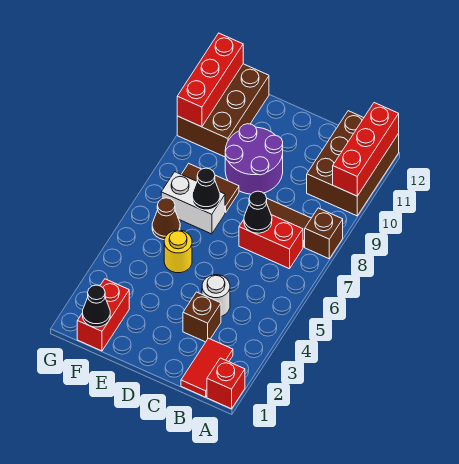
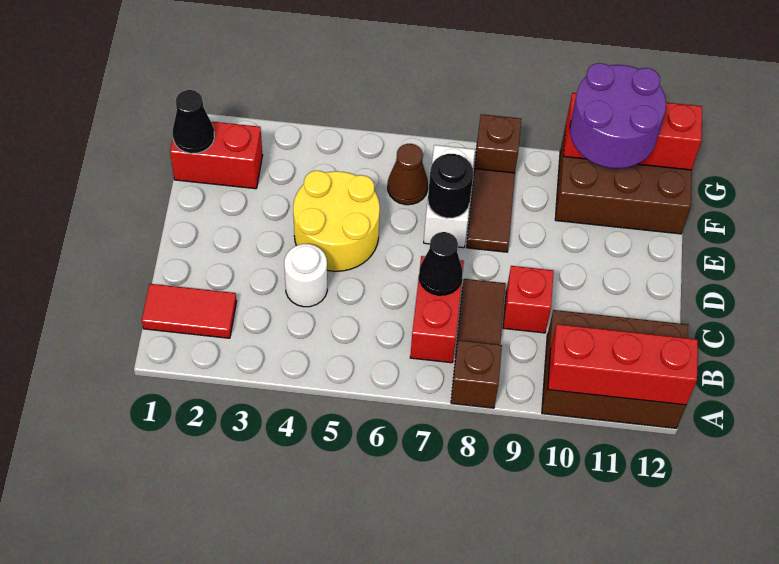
red brick A1 level 1 -> red brick C9 level 1
brown brick C3 level 1 -> brown brick G8 level 1
purple round brick D9:E10 level 1 -> purple round brick F10:G11 level 3
yellow round brick E5 level 1 -> yellow round brick D4:E5 level 1
black cone E7 level 2 -> black round brick E7 level 2

